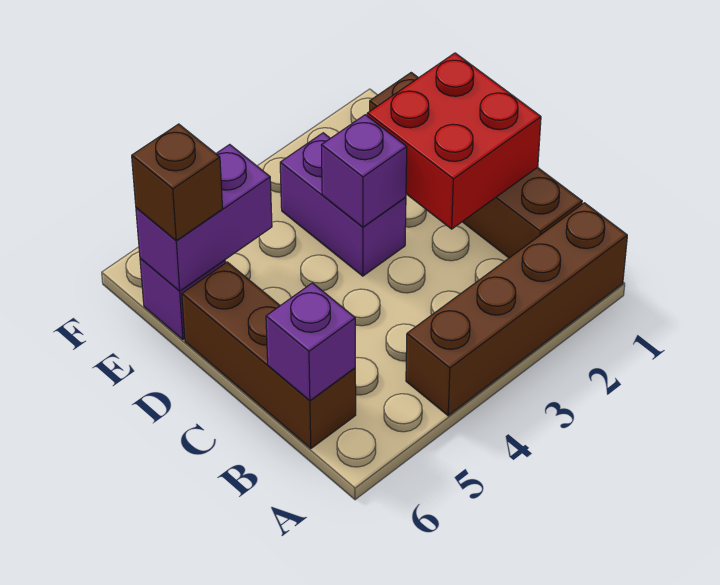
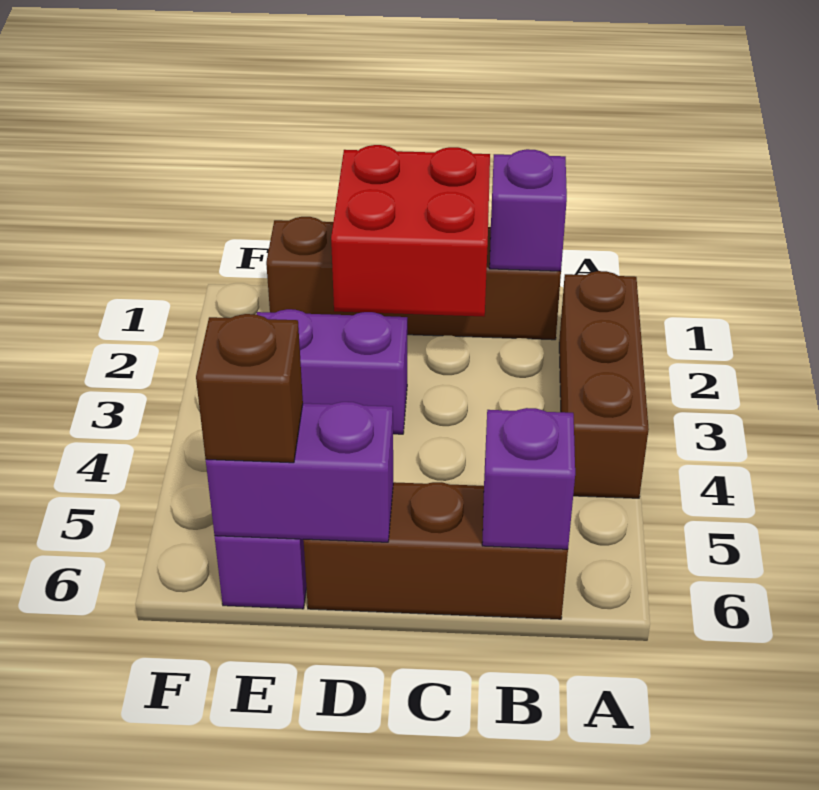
brown brick A1:A4 level 1 -> brown brick A2:A4 level 1
purple brick D3 level 2 -> purple brick B1 level 2
purple brick E5:E6 level 2 -> purple brick D6:E6 level 2

